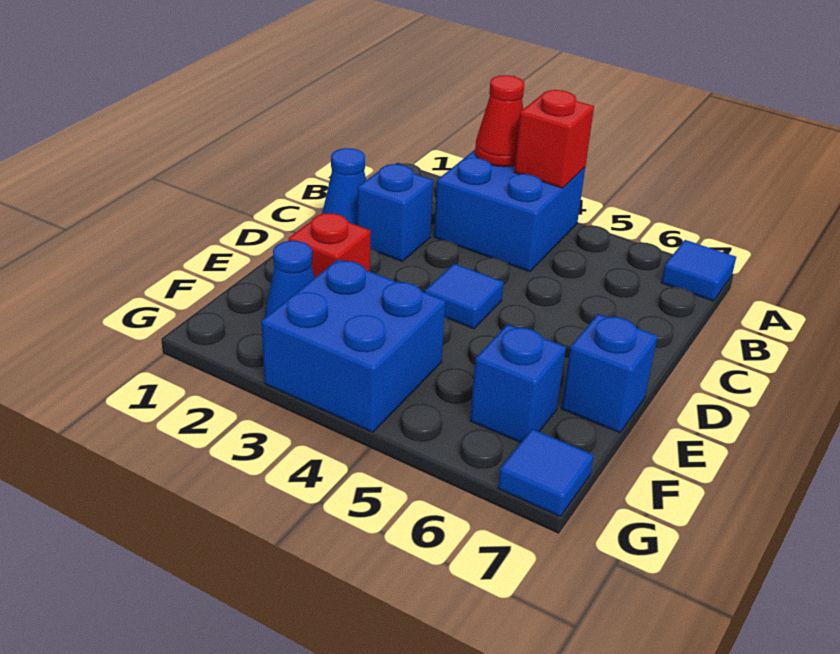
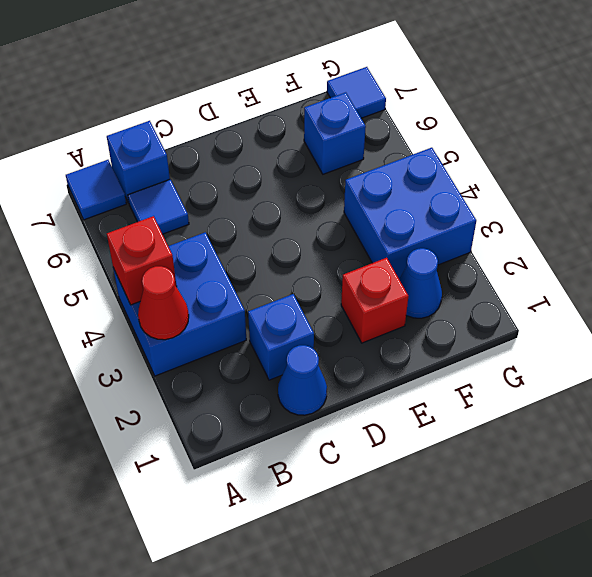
blue tile D4 level 1 -> blue tile B6 level 1
blue brick E7 level 1 -> blue brick B7 level 1

